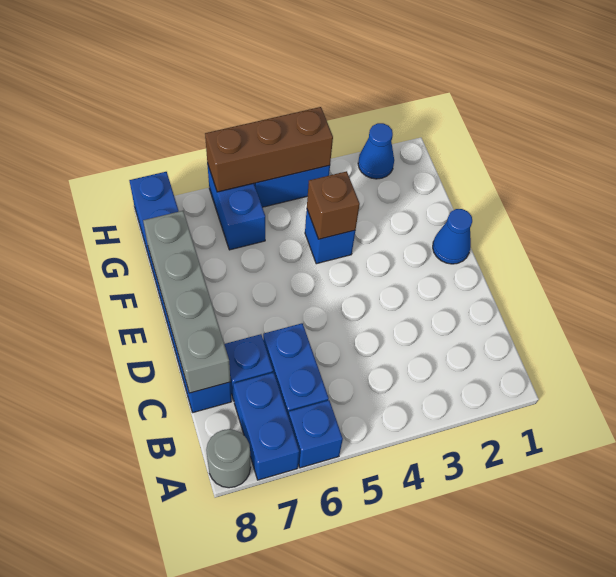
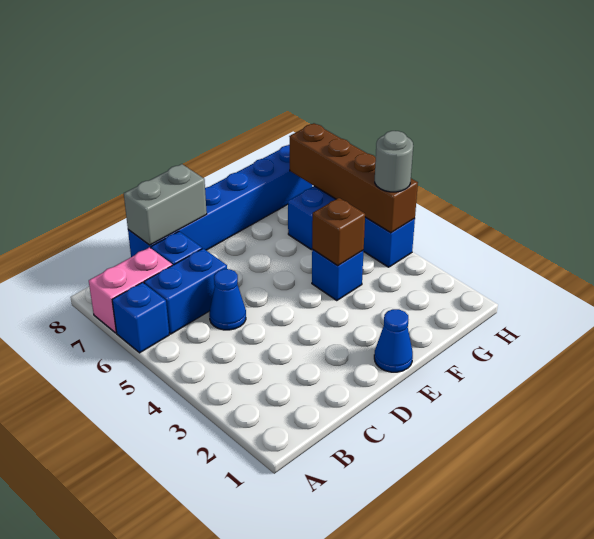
blue brick A7:B7 level 1 -> pink brick A7:B7 level 1
grey round brick A8 level 1 -> grey round brick H4 level 3
grey brick C8:F8 level 2 -> grey brick C8:D8 level 2
blue cone H2 level 1 -> blue cone C5 level 1
brown brick H4:H6 level 2 -> brown brick H4:H7 level 2

